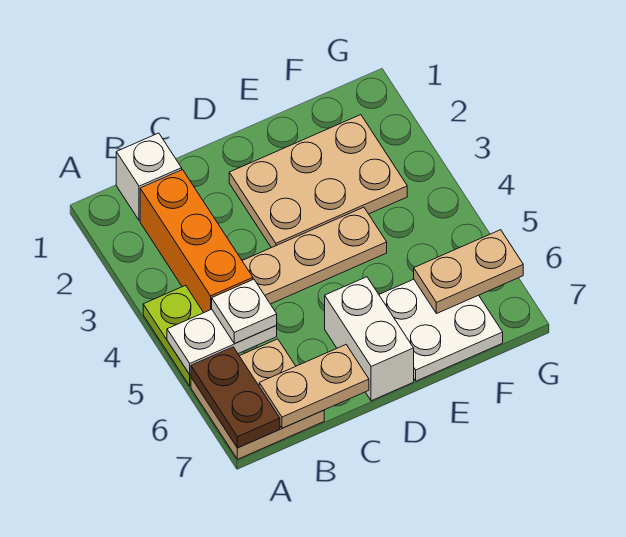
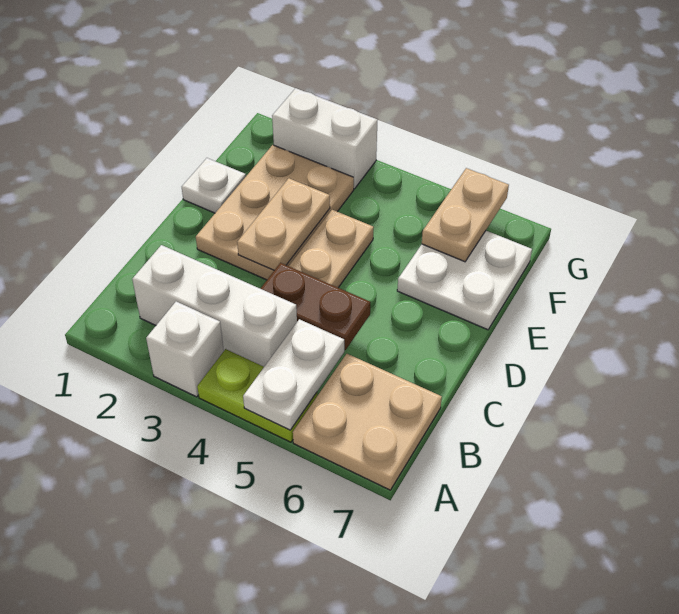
brown plate A6:A7 level 2 -> brown plate C4:C5 level 2
white brick B1 level 1 -> white brick A3 level 1
orange brick B2:B4 level 1 -> white brick B2:B4 level 1
white plate B5 level 3 -> white plate E1 level 1
tan plate B7:C7 level 2 -> tan plate D3:E3 level 2
white brick D6:D7 level 1 -> white brick G2:G3 level 1

